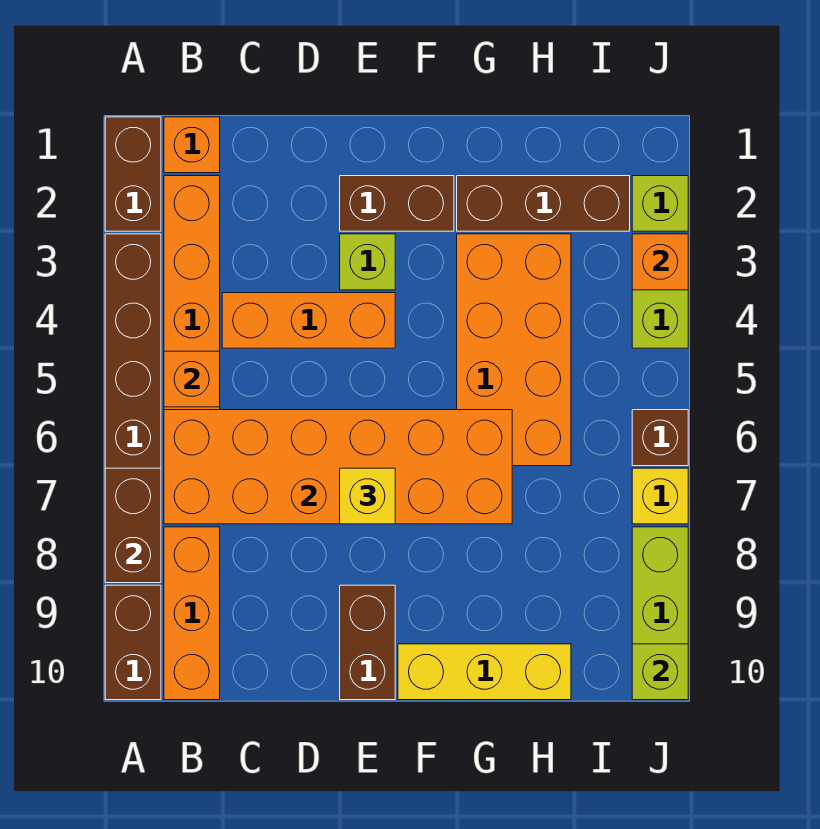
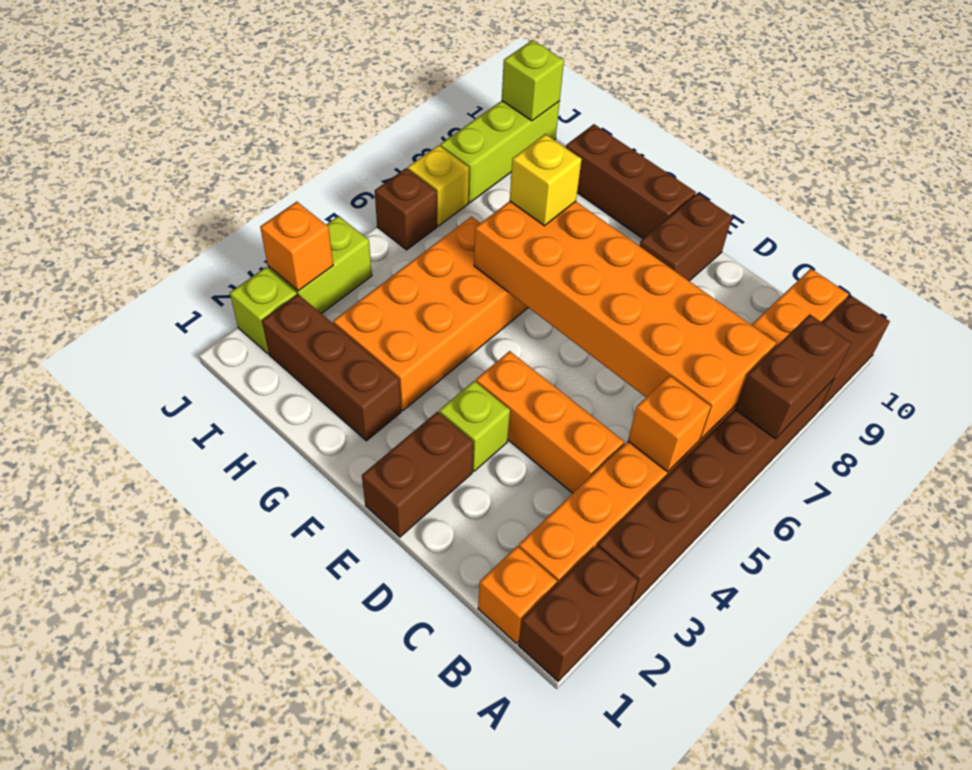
brown brick E2:F2 level 1 -> brown brick E1:E2 level 1
yellow brick E7 level 3 -> yellow brick G7 level 3
yellow brick F10:H10 level 1 -> brown brick F10:H10 level 1

